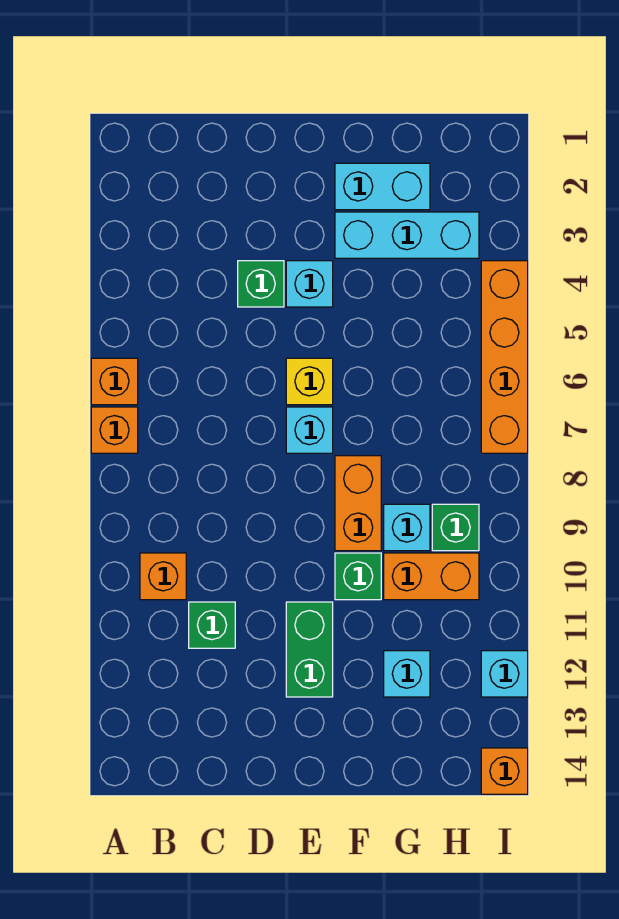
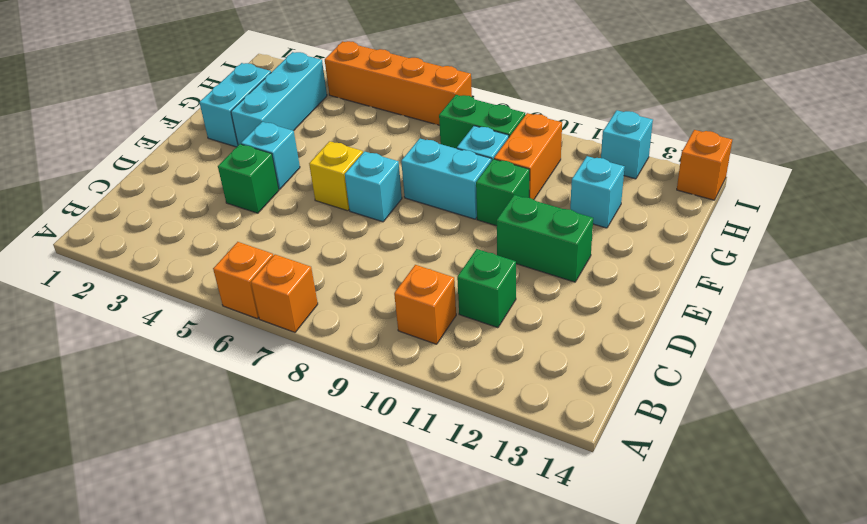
orange brick F8:F9 level 1 -> cyan brick F8:F9 level 1
green brick H9 level 1 -> green brick H8:H9 level 1

